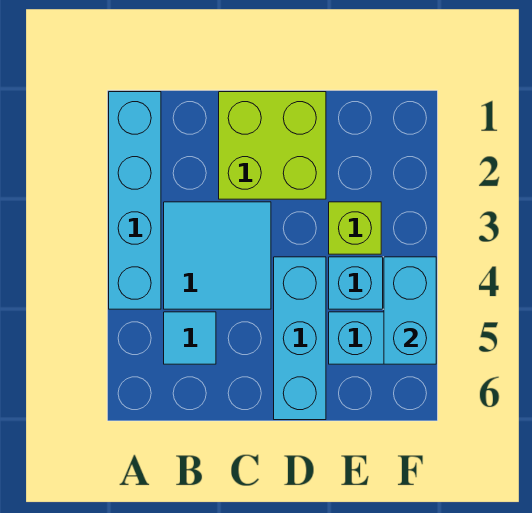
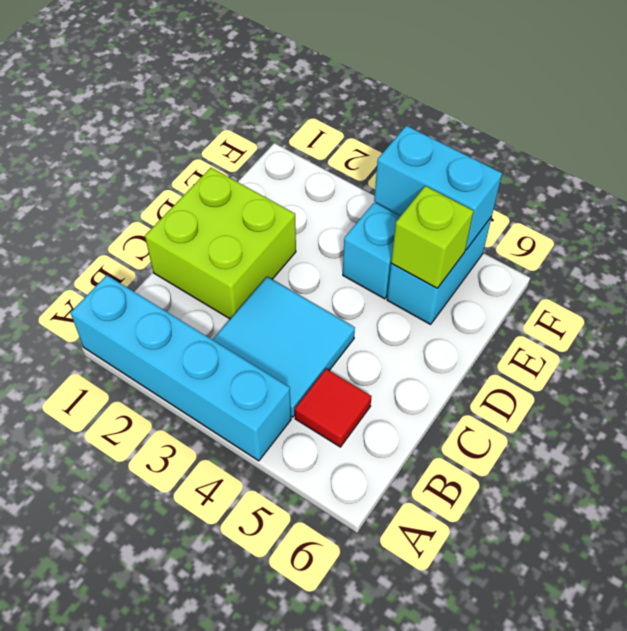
cyan tile B5 level 1 -> red tile B5 level 1
cyan brick D4:D6 level 1 -> none
lime brick E3 level 1 -> lime brick E5 level 2

